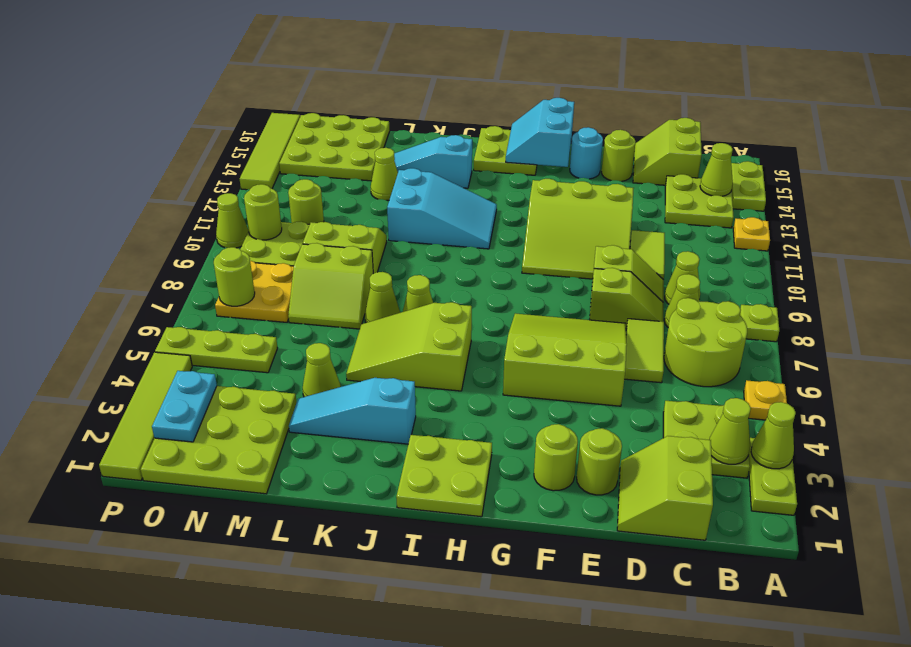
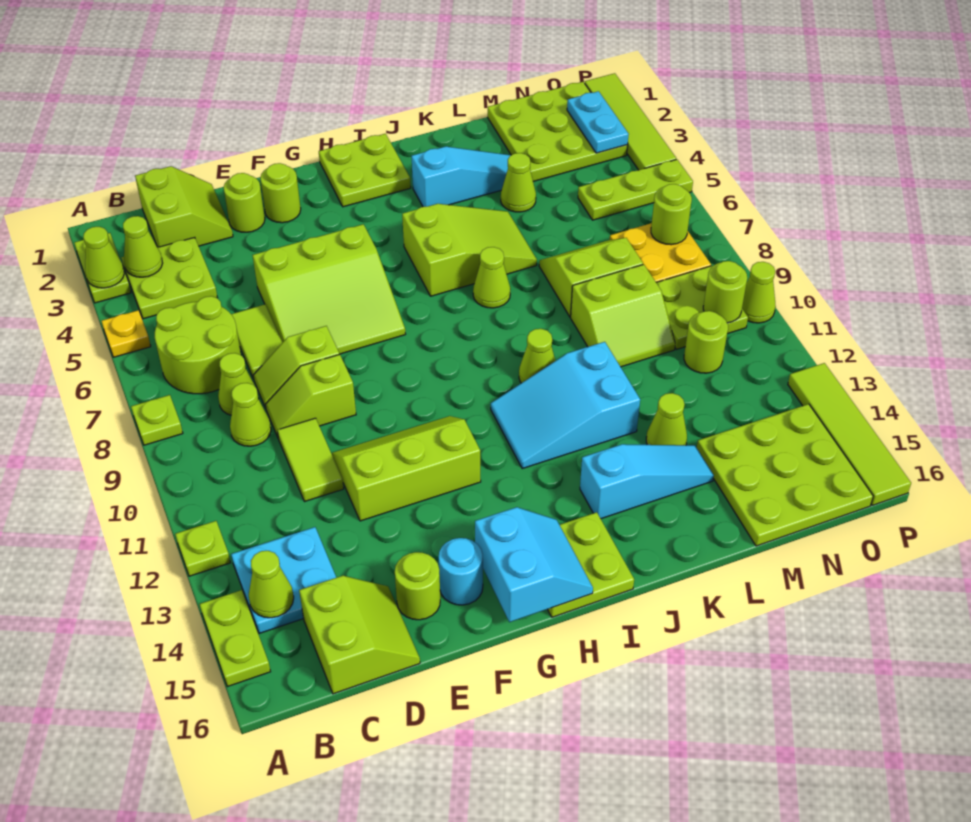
yellow plate A12 level 1 -> lime plate A12 level 1
lime plate B13:C14 level 1 -> cyan plate B13:C14 level 1
lime slope E10:G12 level 1 top 12 -> lime slope E11:G12 level 1 top 12
lime cone K7 level 1 -> lime cone J10 level 1

